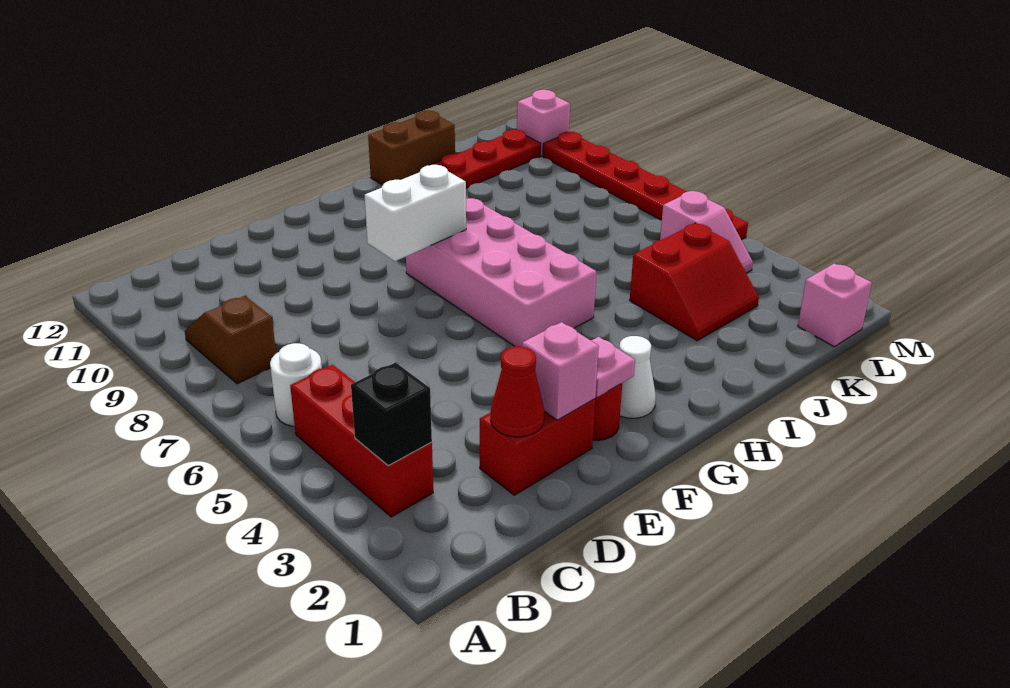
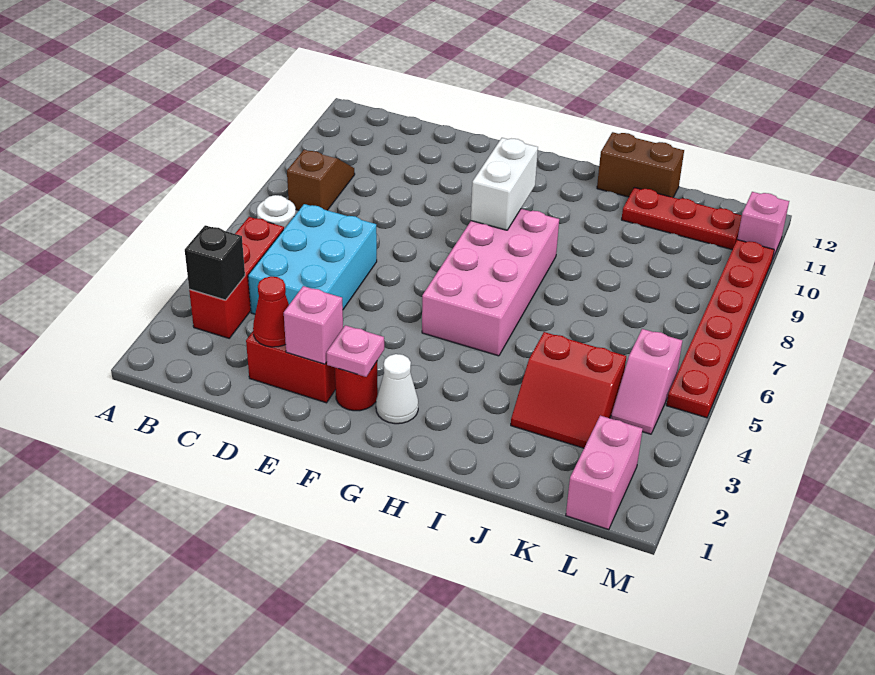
none -> cyan brick C4:D6 level 1
white brick F8:G8 level 2 -> white brick G8:G9 level 2
pink brick L1 level 1 -> pink brick L1:L2 level 1

